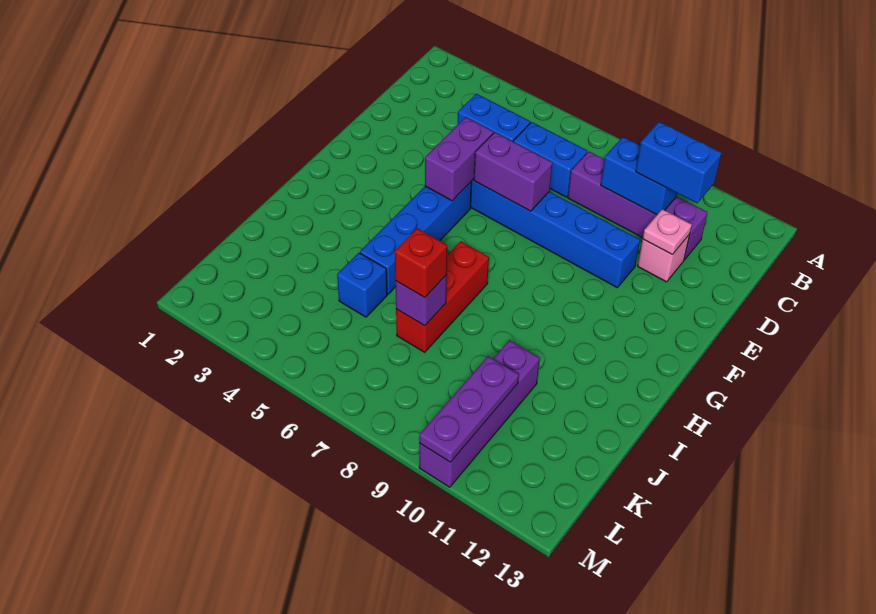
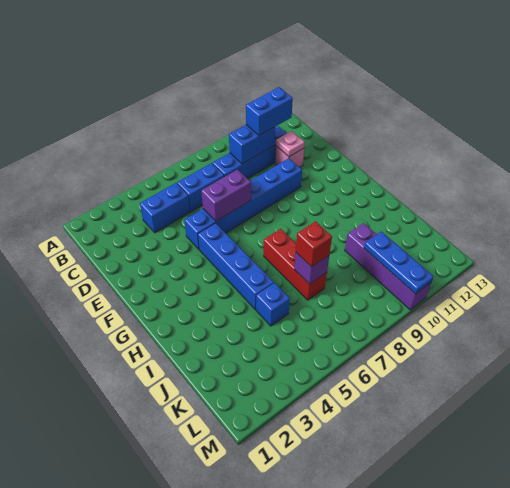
purple brick C8:C11 level 1 -> blue brick C8:C11 level 1
purple brick E5:F5 level 2 -> none
purple plate K10:M10 level 2 -> blue plate K10:M10 level 2

